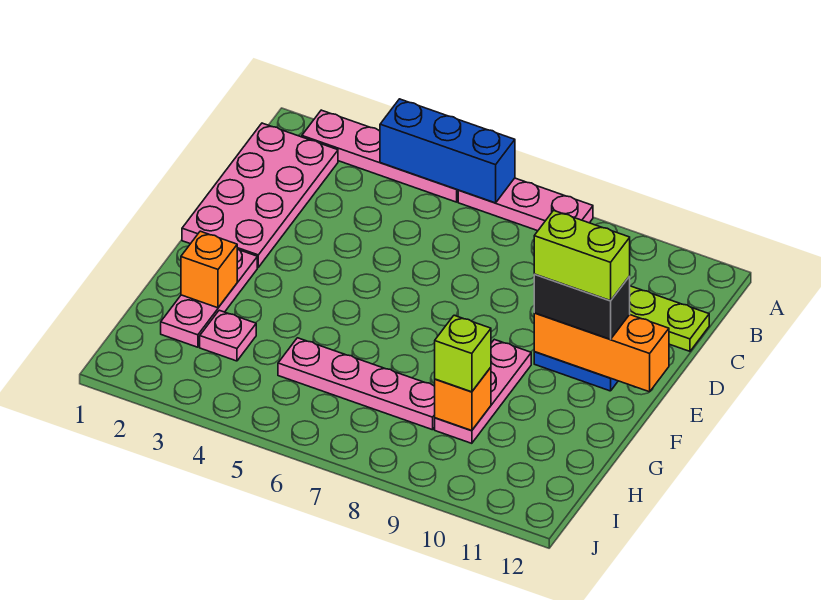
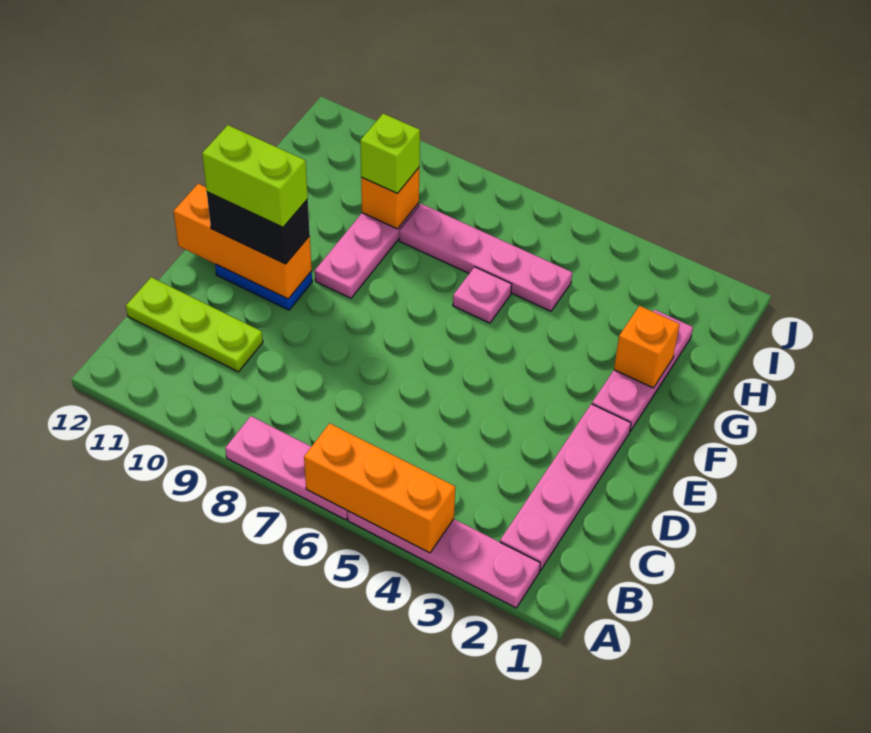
blue brick A4:A6 level 2 -> orange brick A4:A6 level 2
pink plate B1:E2 level 1 -> pink plate B2:E2 level 1
pink plate H3 level 1 -> pink plate G6 level 1

